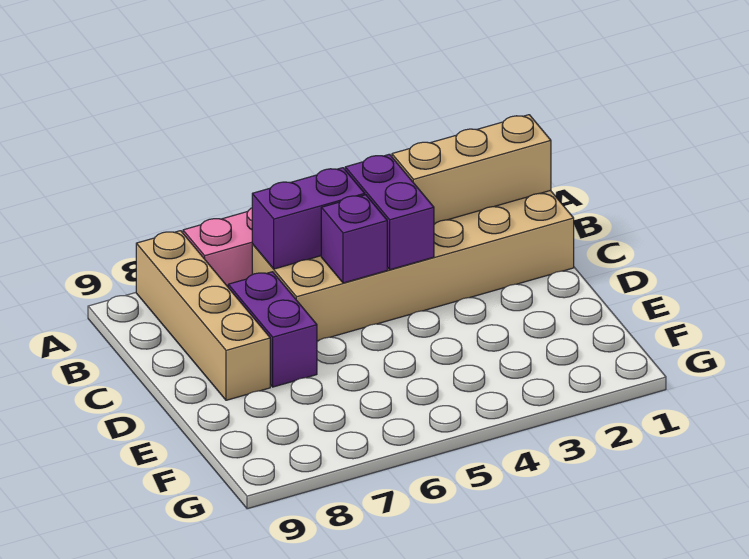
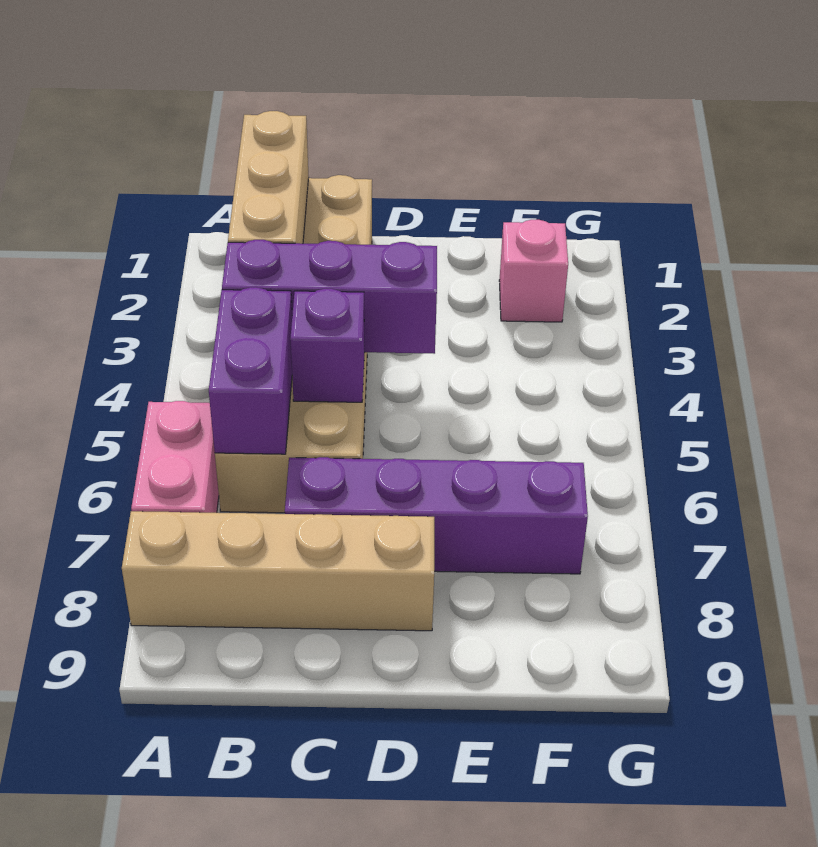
purple brick B4:C4 level 2 -> purple brick B4:D4 level 2
purple brick C7:D7 level 1 -> purple brick C7:F7 level 1
none -> pink brick F2 level 1

